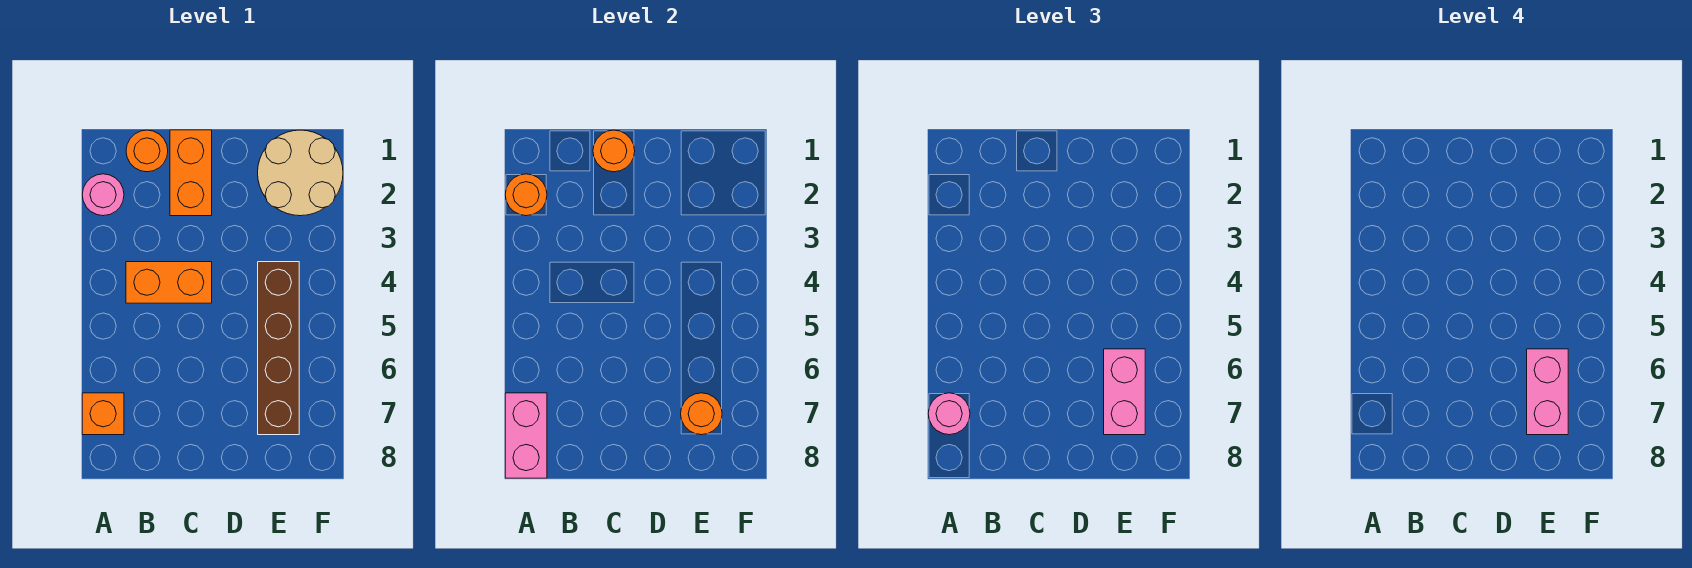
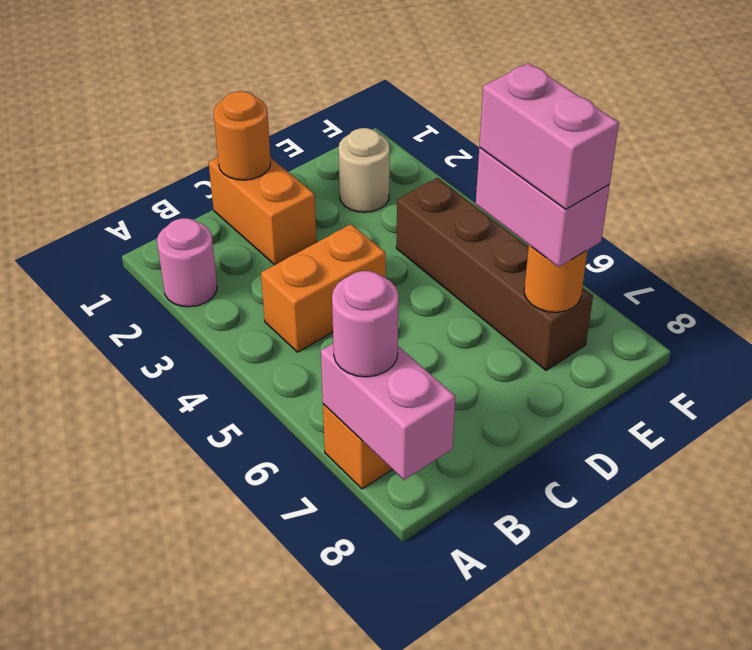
orange round brick A2 level 2 -> none
orange round brick B1 level 1 -> none
tan round brick E1:F2 level 1 -> tan round brick E2 level 1

